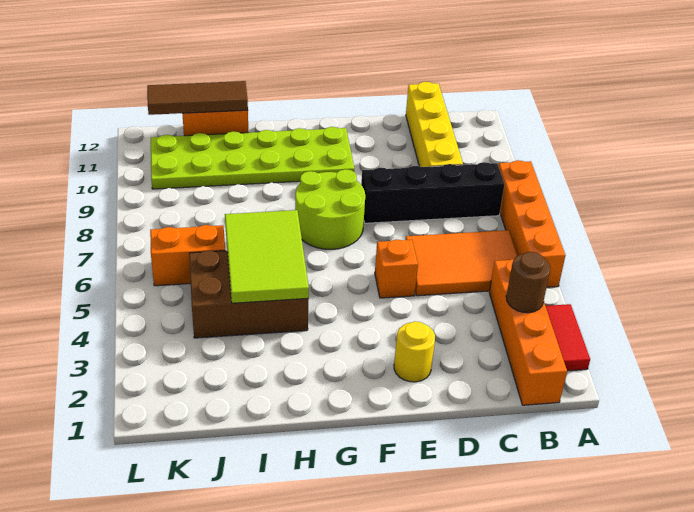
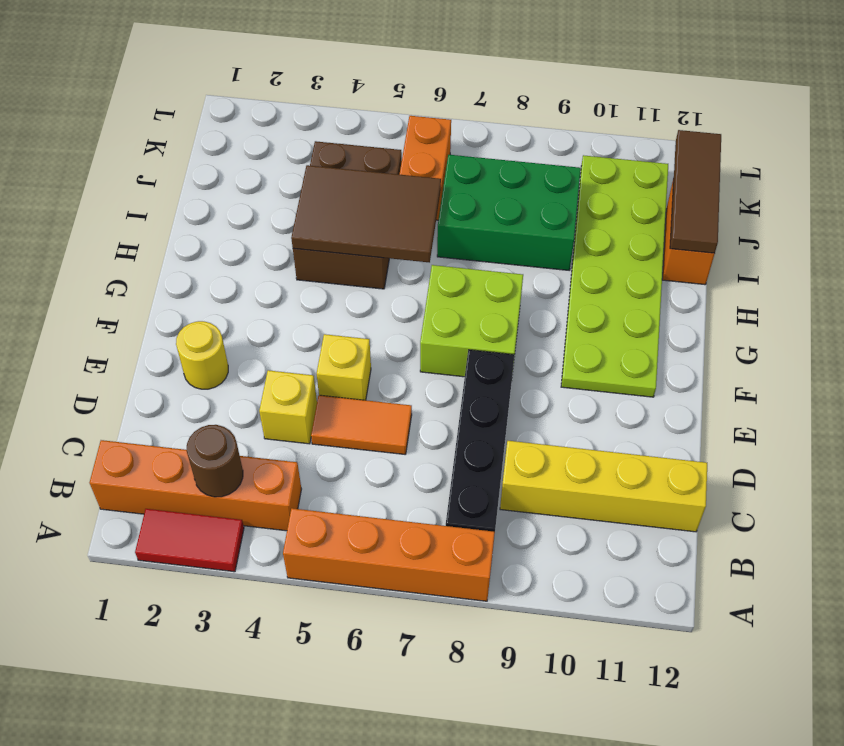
orange tile B5:D6 level 1 -> orange tile D5:D6 level 1
none -> yellow brick D4 level 1
orange brick E5 level 1 -> yellow brick E5 level 1
lime round brick F7:G8 level 1 -> lime brick F7:G8 level 1
lime tile H4:I6 level 2 -> brown tile H4:I6 level 2
none -> green brick I7:J9 level 1

